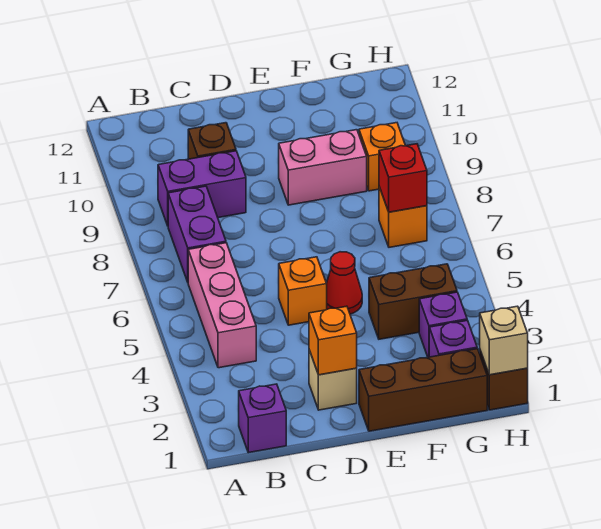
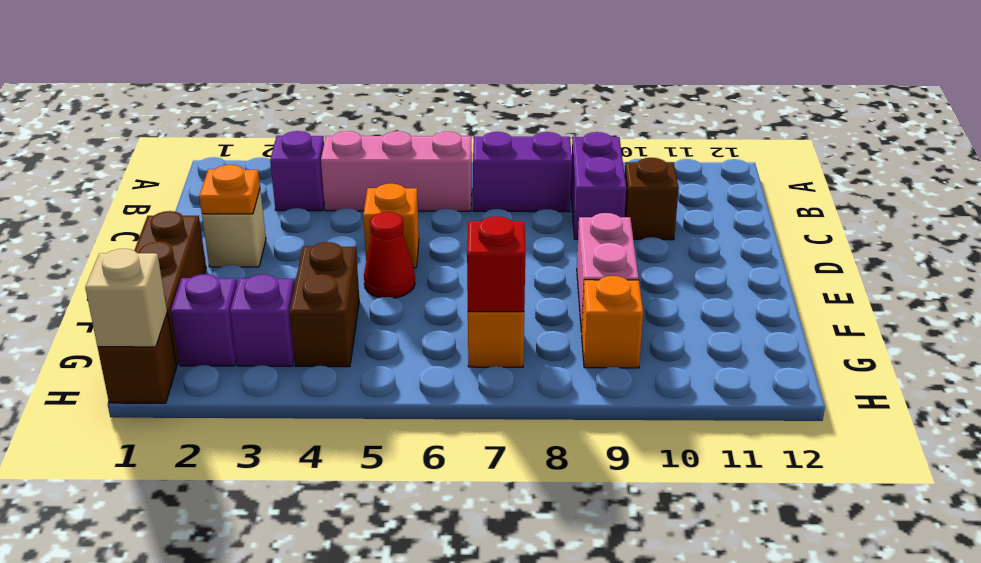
purple brick B1 level 1 -> purple brick B3 level 1
orange brick D2 level 2 -> orange plate D2 level 2

